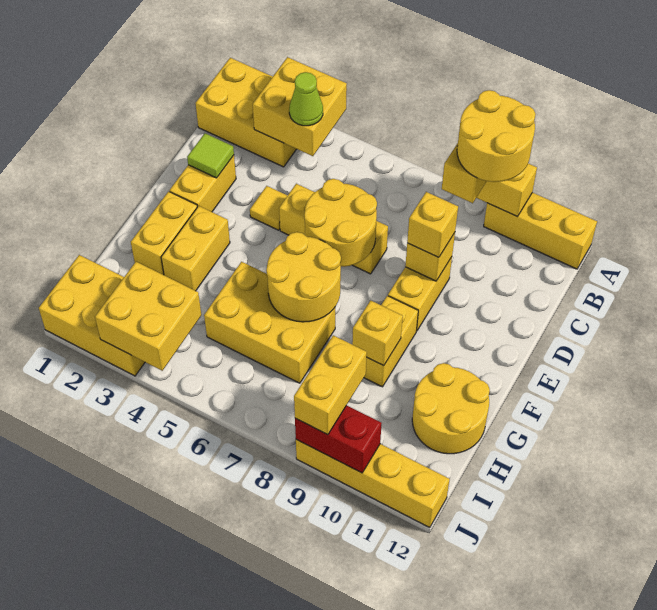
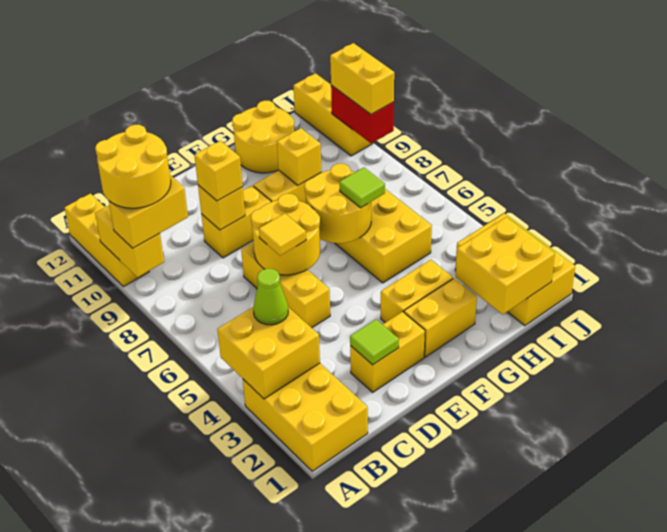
yellow tile D4 level 1 -> yellow tile D6 level 3
none -> lime tile G6 level 3
yellow brick I3:J4 level 2 -> yellow brick H1:I2 level 2
yellow brick I9:J9 level 3 -> yellow brick J9:J10 level 3
yellow brick J9:J12 level 1 -> yellow brick J10:J12 level 1

